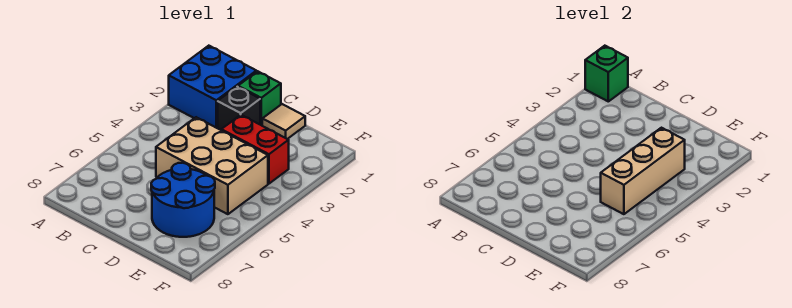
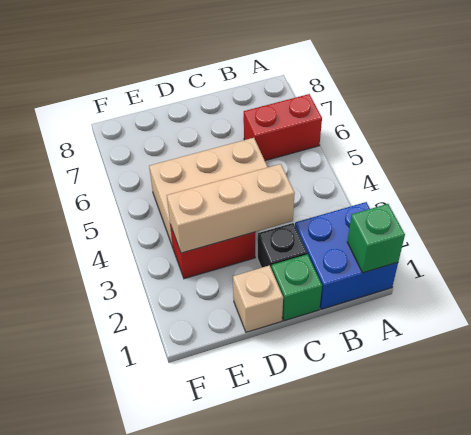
none -> red brick A6:B6 level 1
tan tile D1 level 1 -> tan brick D1 level 1
blue round brick D6:E7 level 1 -> none
tan brick E3:E5 level 2 -> tan brick C3:E3 level 2

